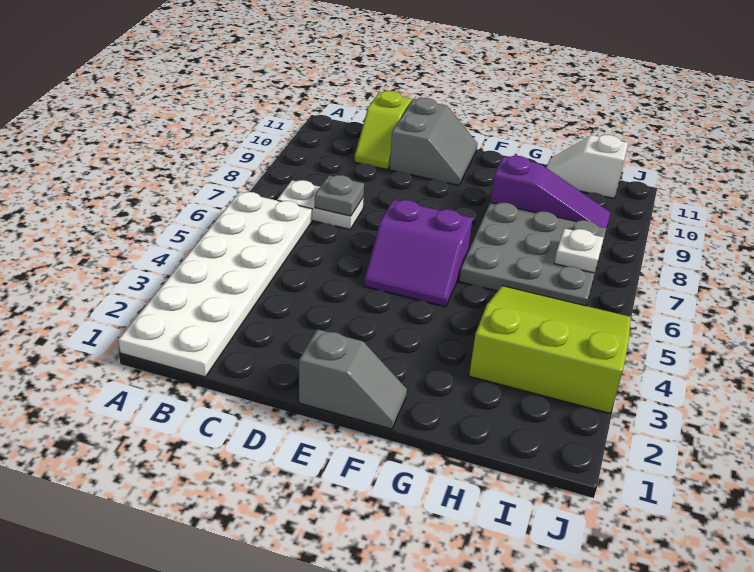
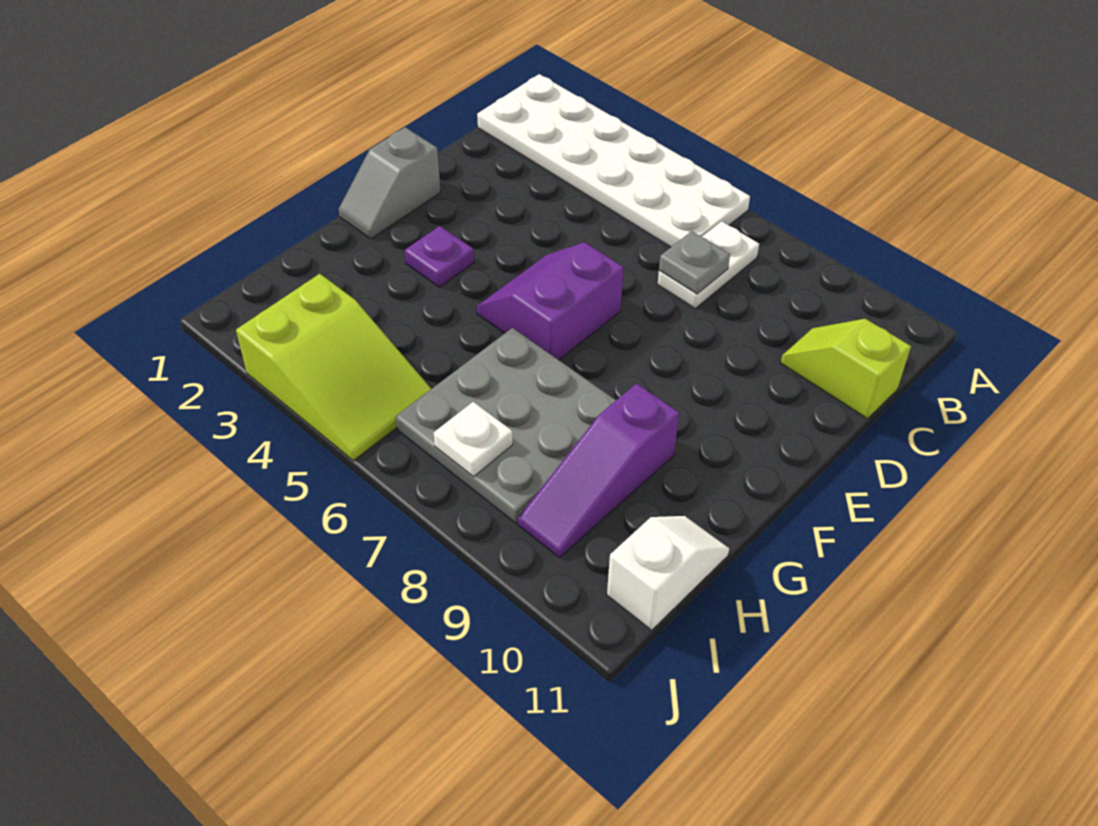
grey slope D10:E11 level 1 top D -> none
none -> purple plate F3 level 1
lime slope H3:J5 level 1 top 3 -> lime slope I3:J5 level 1 top 3

